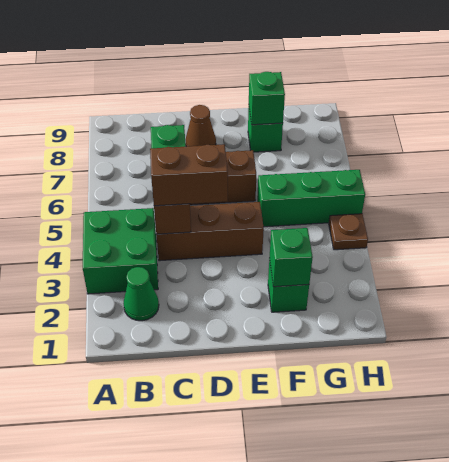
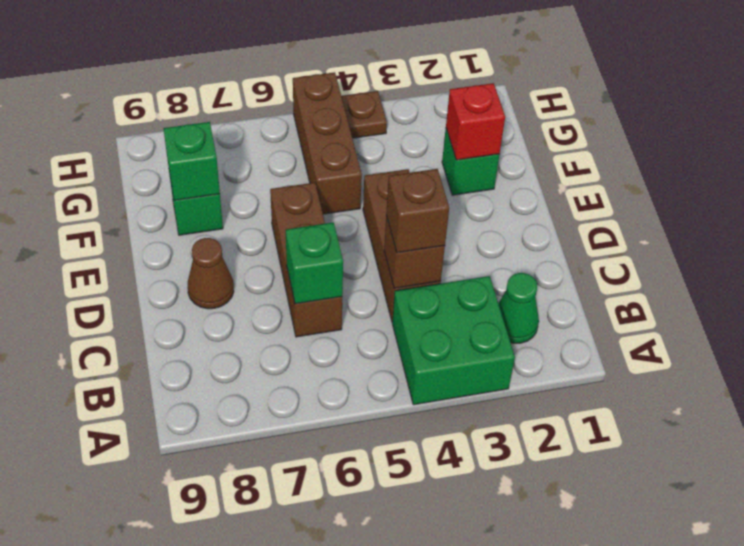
brown brick C4:D4 level 3 -> brown brick C4 level 3
green brick F2 level 2 -> red brick F2 level 2
green brick F5:H5 level 1 -> brown brick F5:H5 level 1

